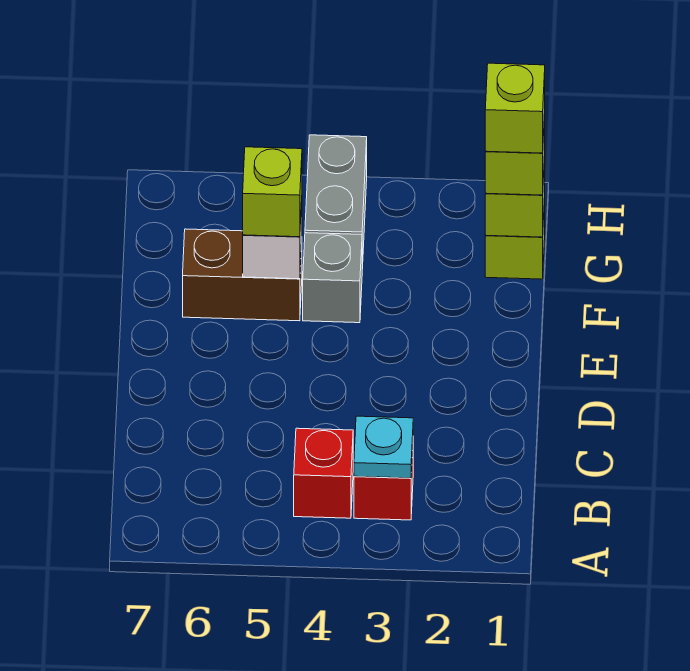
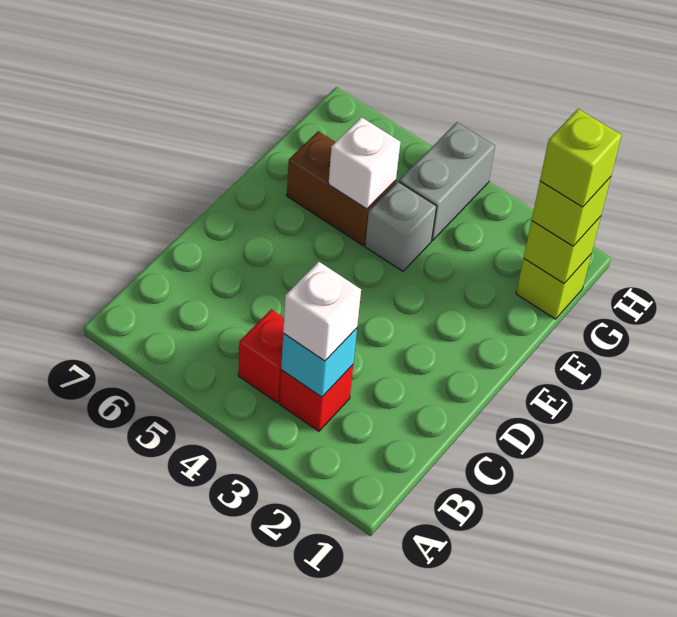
cyan plate B3 level 2 -> cyan brick B3 level 2
none -> white brick B3 level 3
lime brick F5 level 3 -> none

